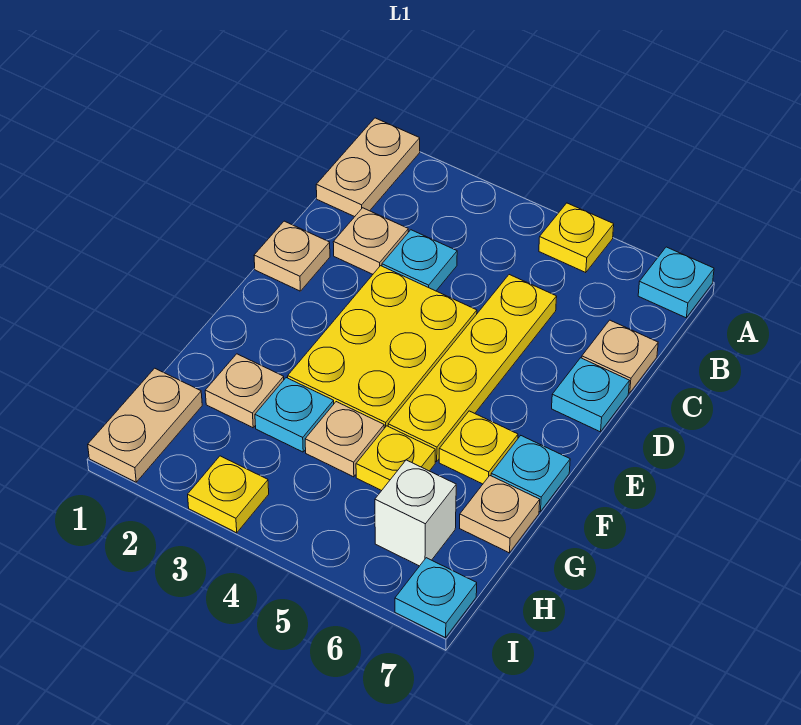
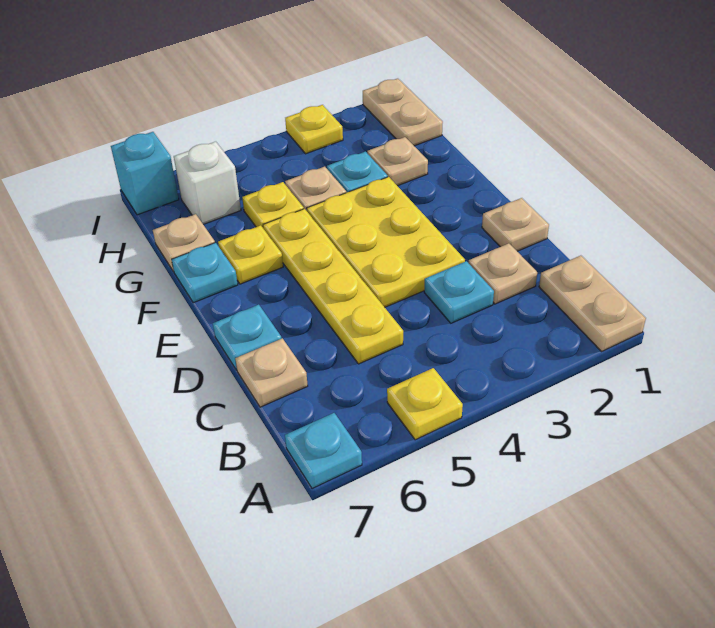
cyan plate I7 level 1 -> cyan brick I7 level 1

